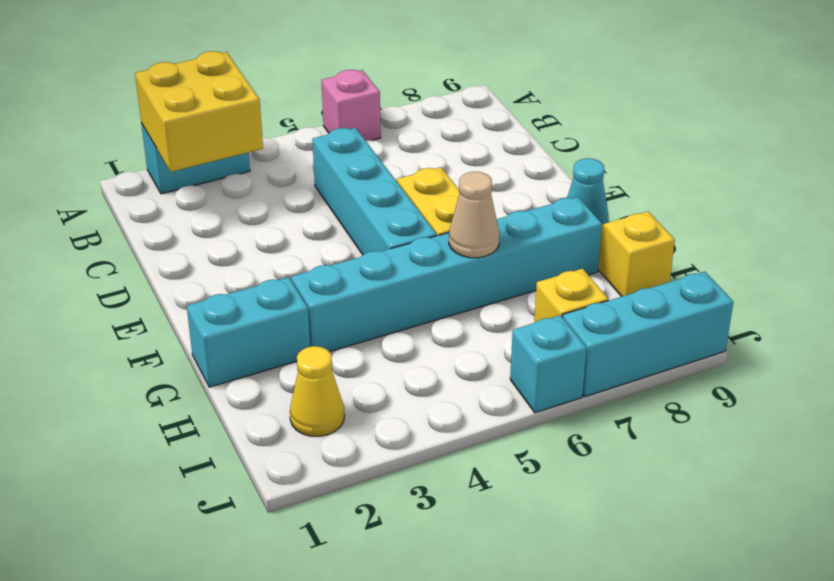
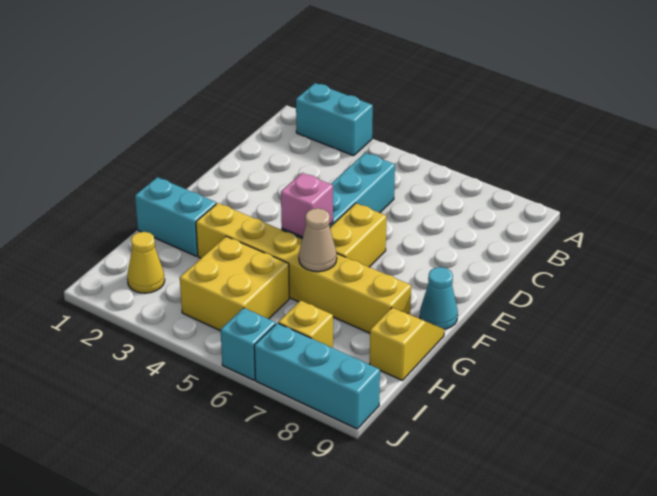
yellow brick A2:B3 level 2 -> yellow brick H4:I5 level 1
pink brick A6 level 1 -> pink brick F5 level 2
cyan brick G3:G8 level 1 -> yellow brick G3:G8 level 1

